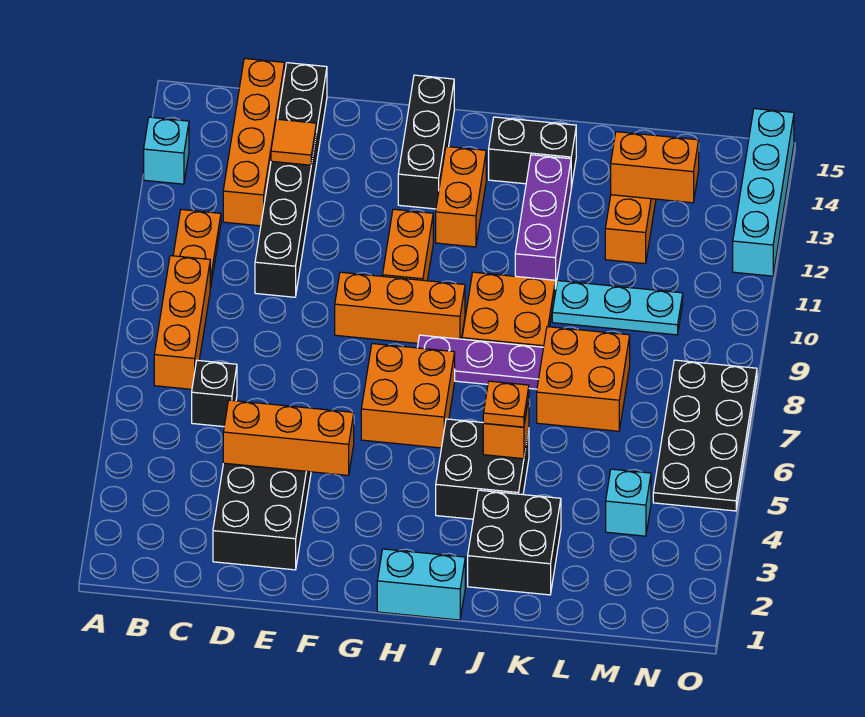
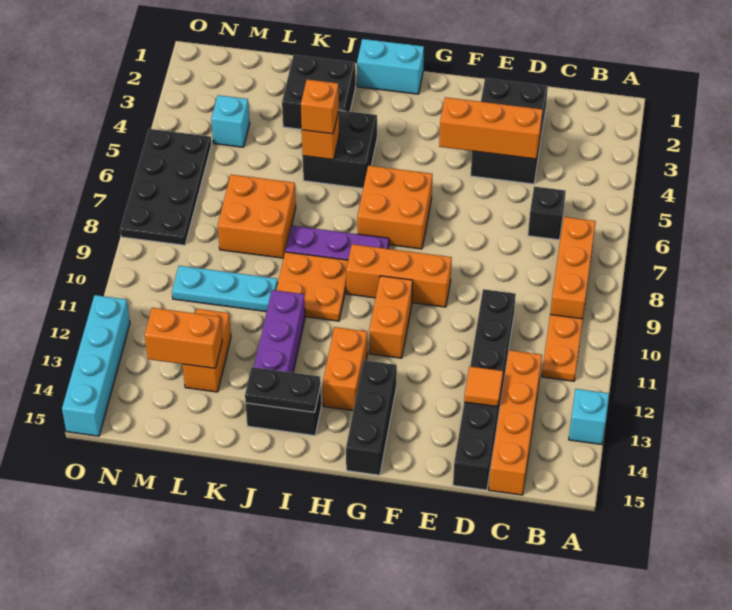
none -> black plate I14:J14 level 2
orange plate J5 level 3 -> orange brick J5 level 3

